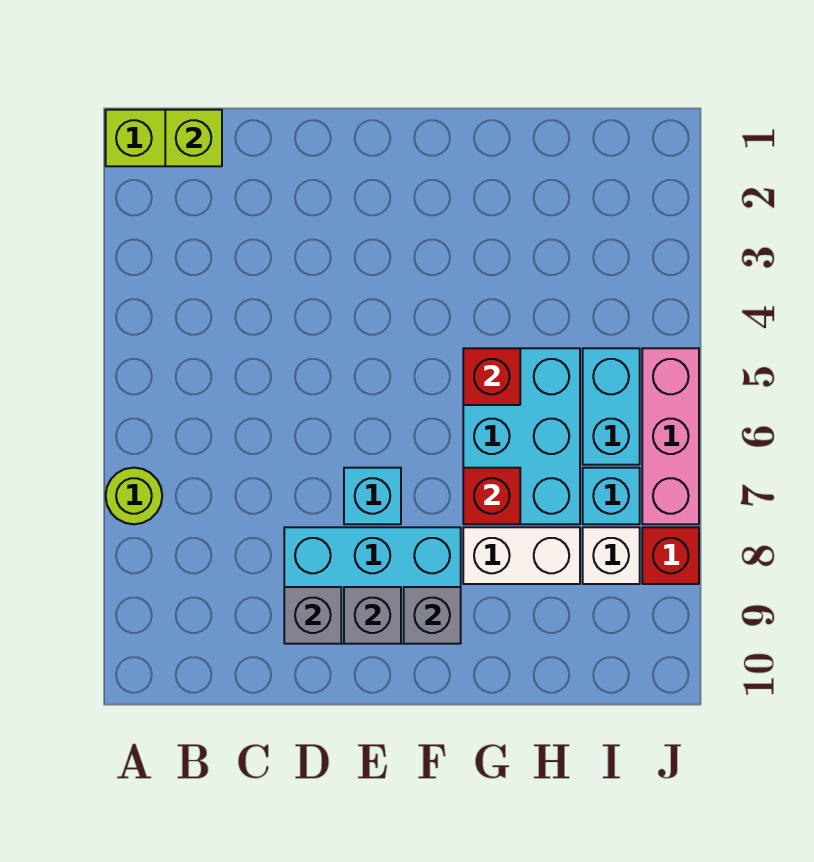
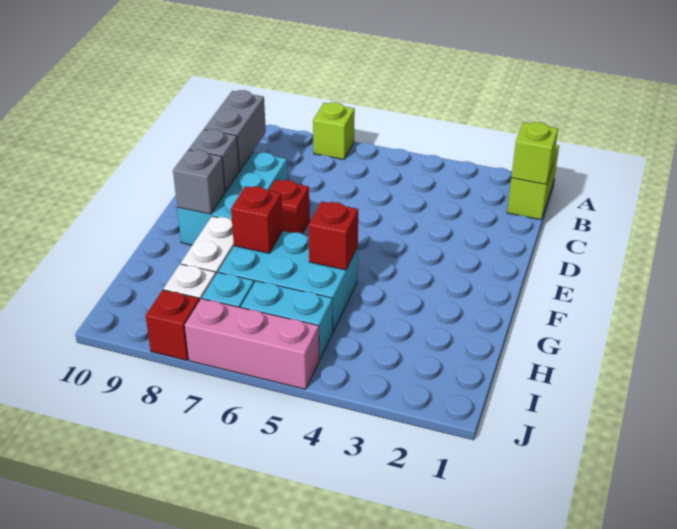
lime round brick A7 level 1 -> lime brick A7 level 1
grey brick D9 level 2 -> grey brick C9:D9 level 2
cyan brick E7 level 1 -> red brick E7 level 1

